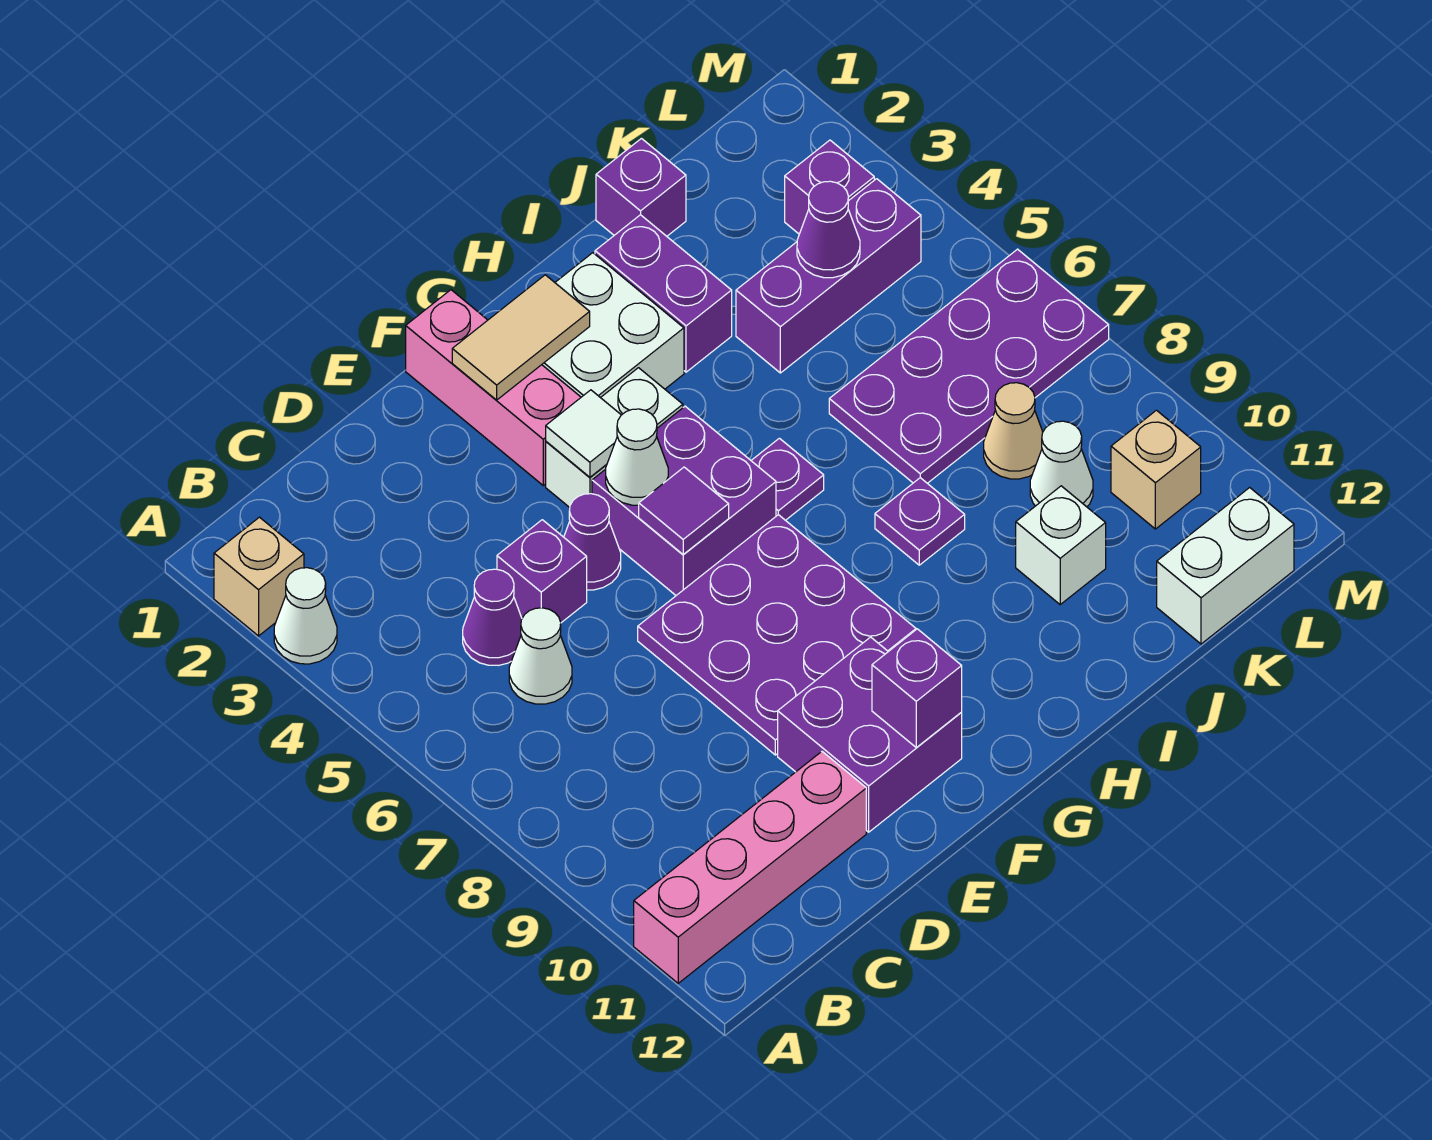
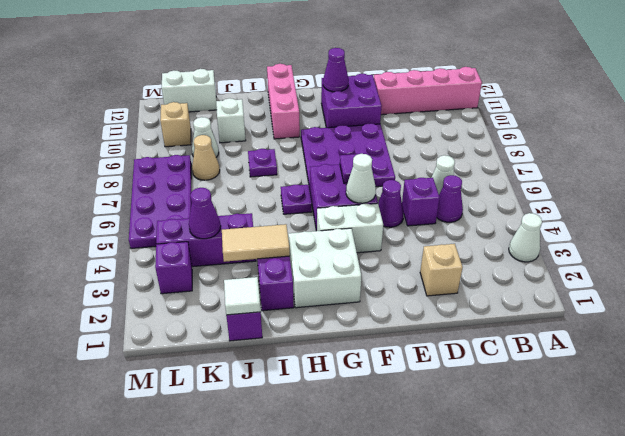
tan brick A2 level 1 -> tan brick D2 level 1
pink brick F1:F3 level 1 -> pink brick H10:H12 level 1
tan tile F2:G2 level 2 -> tan tile I3:J3 level 2
white tile F4 level 2 -> white tile J1 level 2
purple brick F11 level 2 -> purple cone F11 level 2
purple plate J6:M7 level 1 -> purple plate L5:M8 level 1

